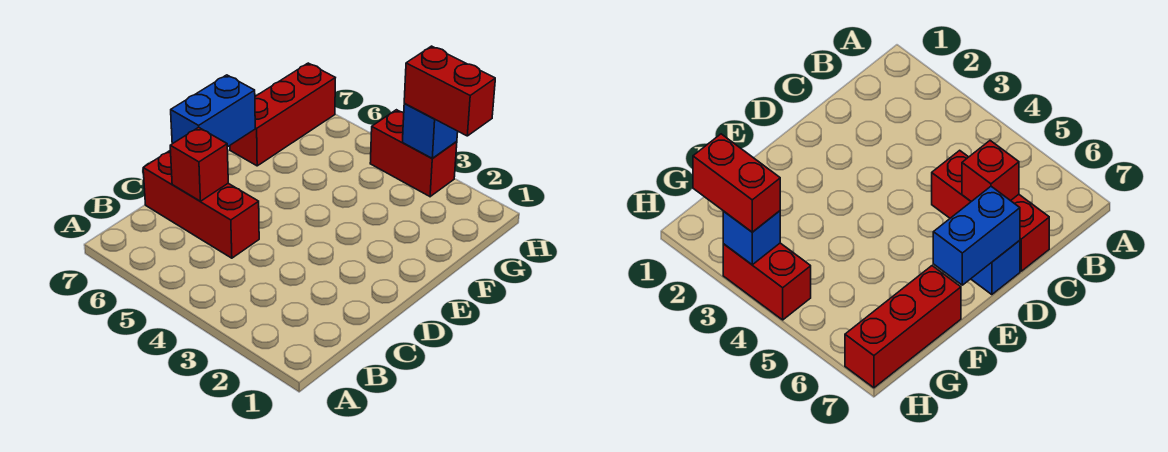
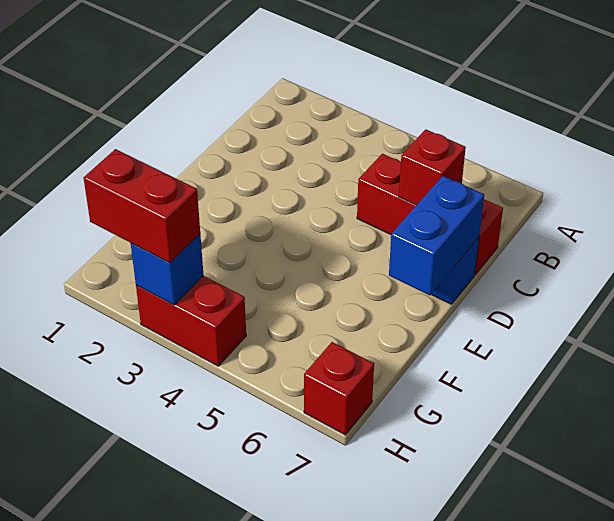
red brick F7:H7 level 1 -> red brick H7 level 1

